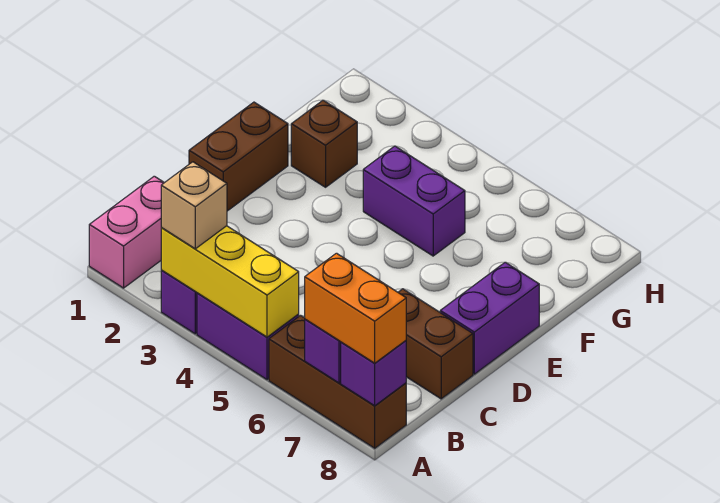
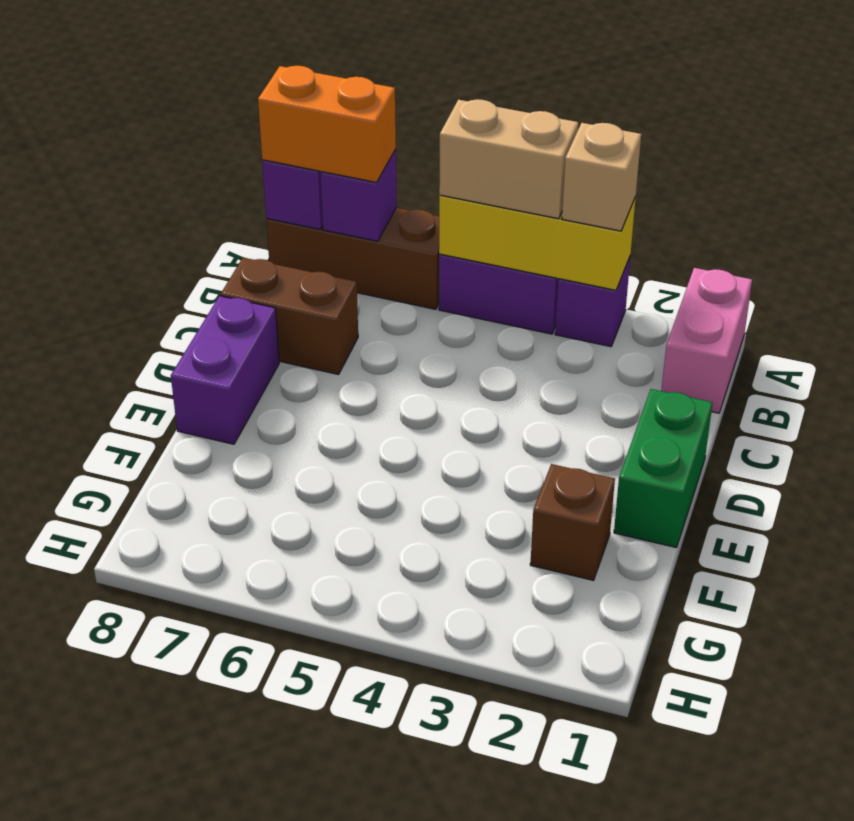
none -> tan brick A4:A5 level 3
brown brick D1:E1 level 1 -> green brick D1:E1 level 1
purple brick F4:F5 level 1 -> none

